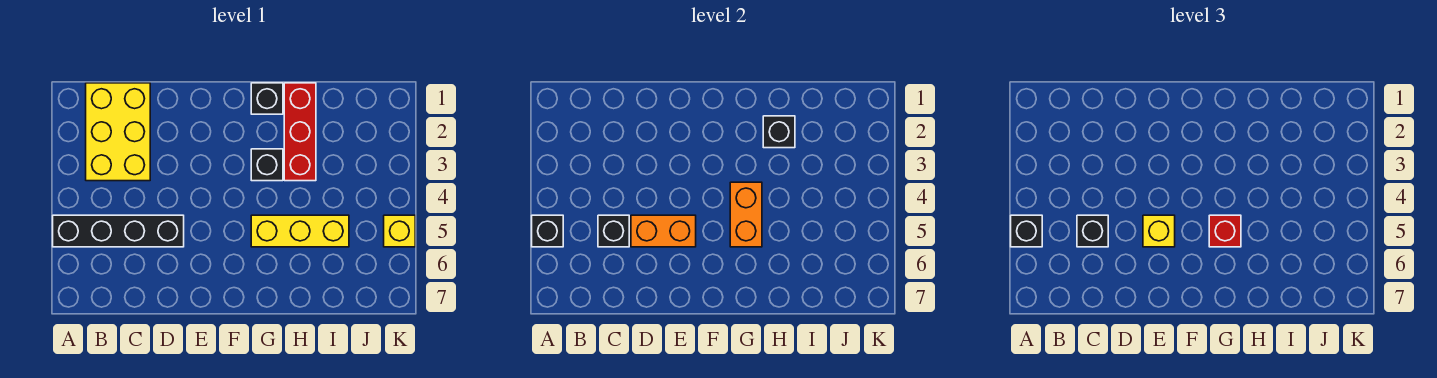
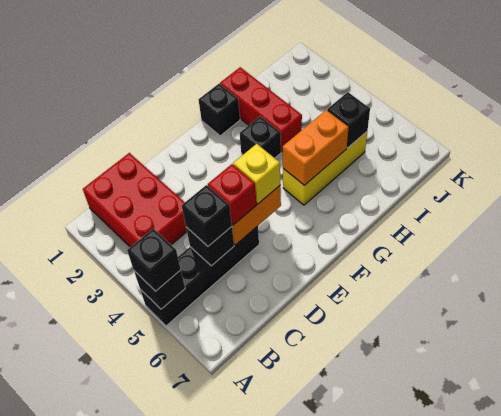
yellow brick B1:C3 level 1 -> red brick B1:C3 level 1
orange brick G4:G5 level 2 -> orange brick G5:H5 level 2
red brick G5 level 3 -> red brick D5 level 3
black brick H2 level 2 -> black brick I5 level 2
yellow brick K5 level 1 -> none

